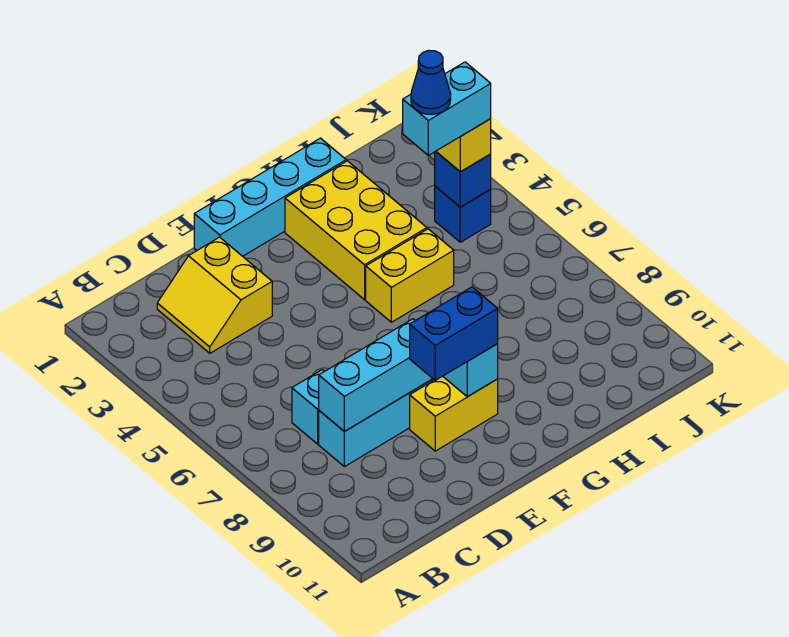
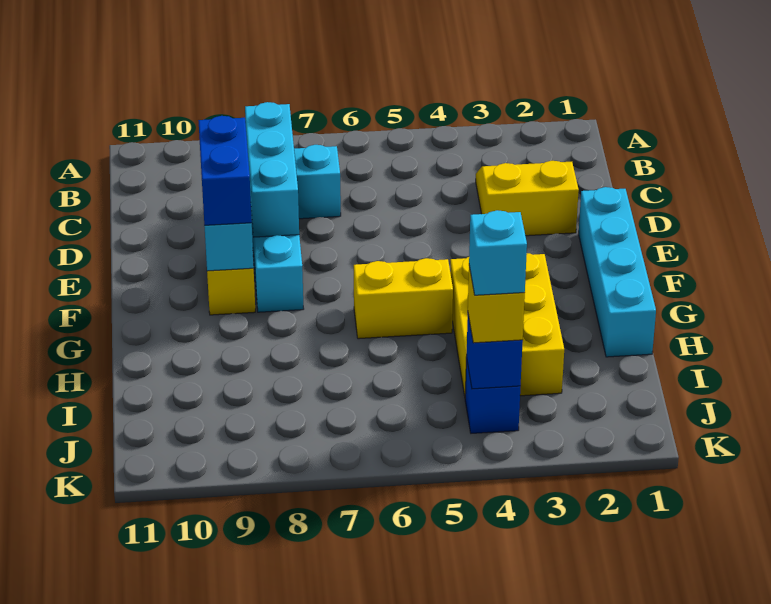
yellow brick G2:H4 level 1 -> yellow brick G3:I4 level 1
yellow brick G5:H5 level 1 -> yellow brick G5:G6 level 1
cyan brick I4:J4 level 4 -> cyan brick J4 level 4
blue cone I4 level 5 -> none

